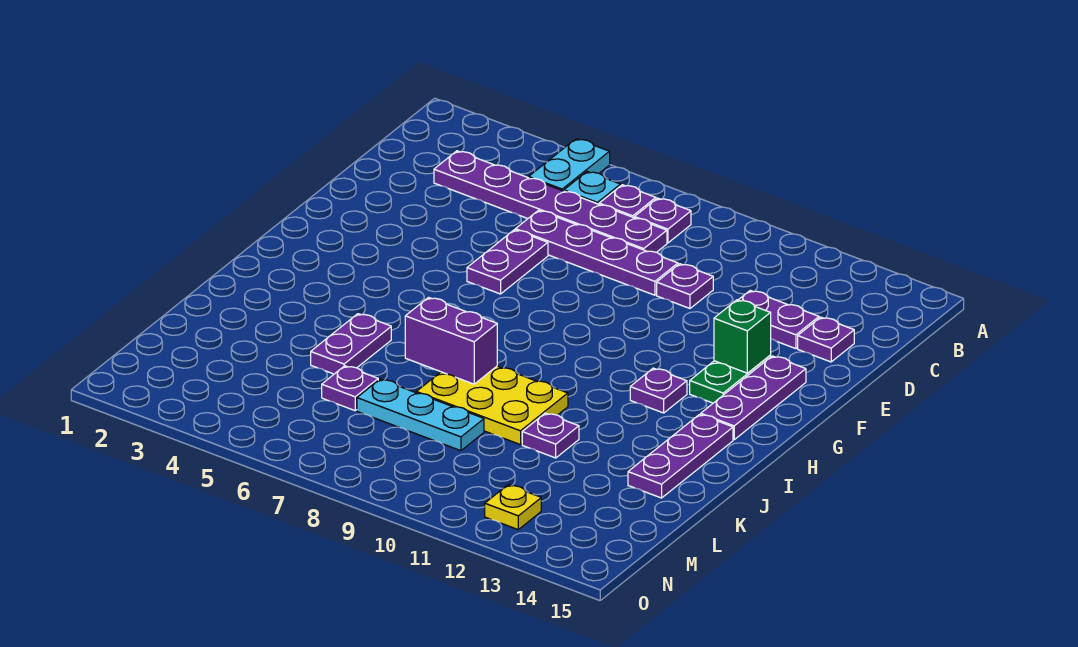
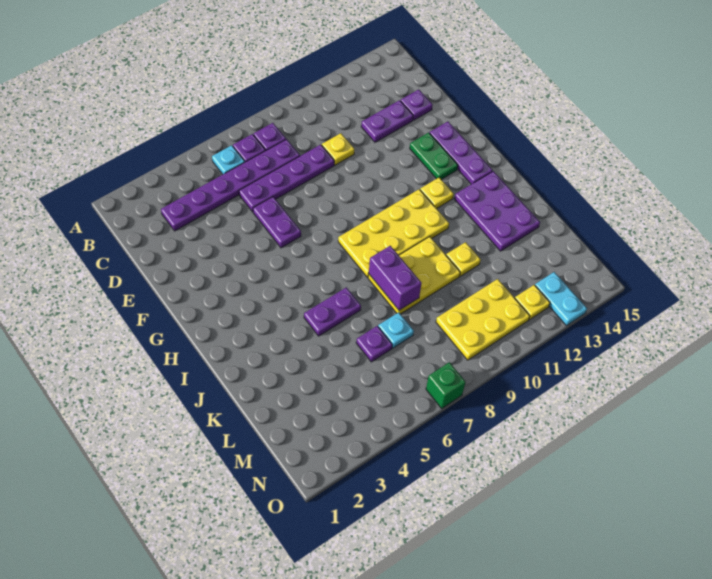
cyan plate A5:B5 level 1 -> cyan plate N13:O13 level 1
purple plate D10 level 1 -> yellow plate D10 level 1
green brick F13 level 2 -> green brick O7 level 1
none -> yellow plate H8:I11 level 1
purple plate H12 level 1 -> yellow plate H12 level 1
purple plate I14:K14 level 1 -> purple plate I13:K14 level 1
purple plate J5:K5 level 1 -> purple plate J5:J6 level 1
purple brick J7:J8 level 2 -> purple brick J8:K8 level 2
purple plate K11 level 1 -> yellow plate K11 level 1
cyan plate L7:L9 level 1 -> cyan plate L7 level 1
none -> yellow plate M9:N11 level 1

